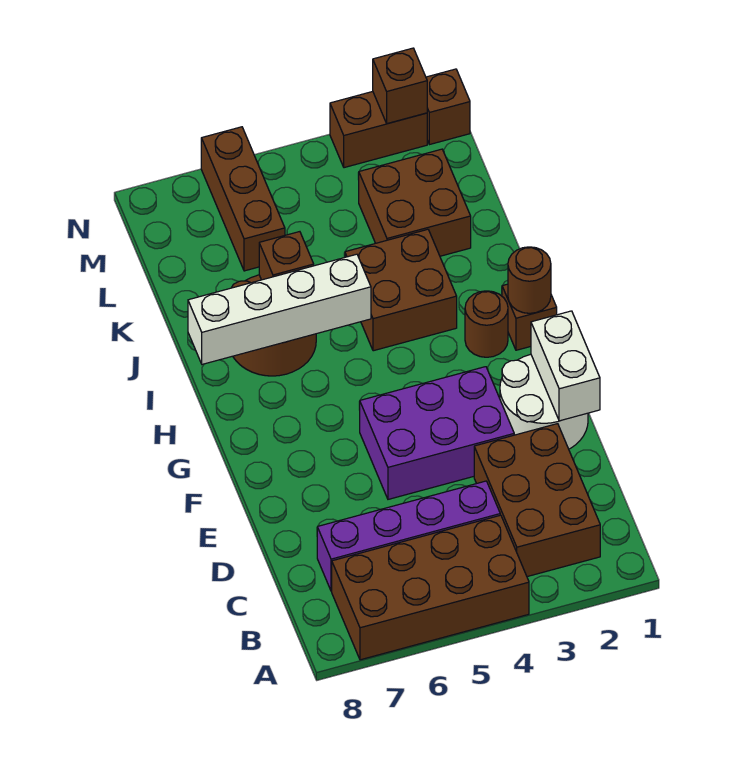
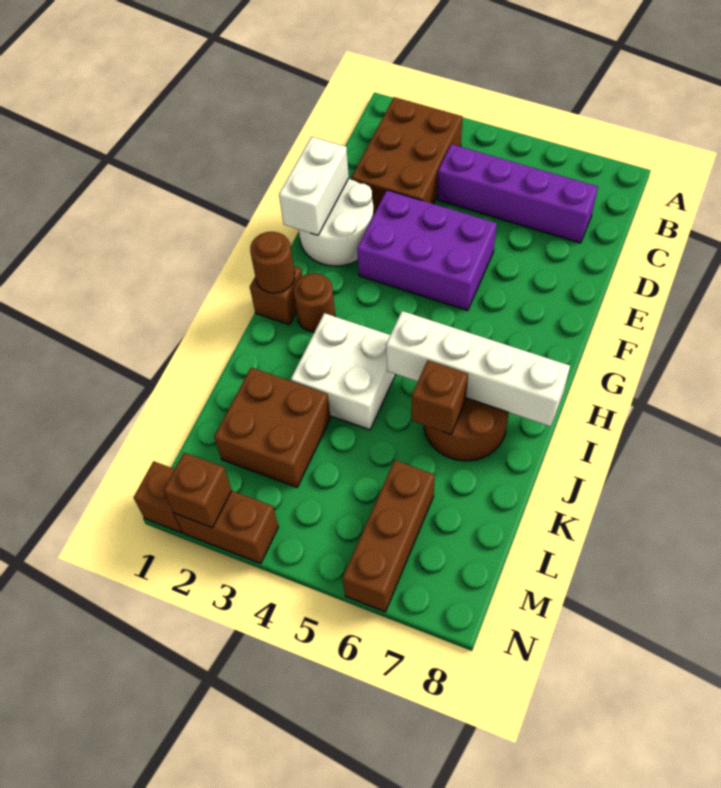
brown brick A4:B7 level 1 -> none
brown brick I3:J4 level 1 -> white brick I3:J4 level 1

